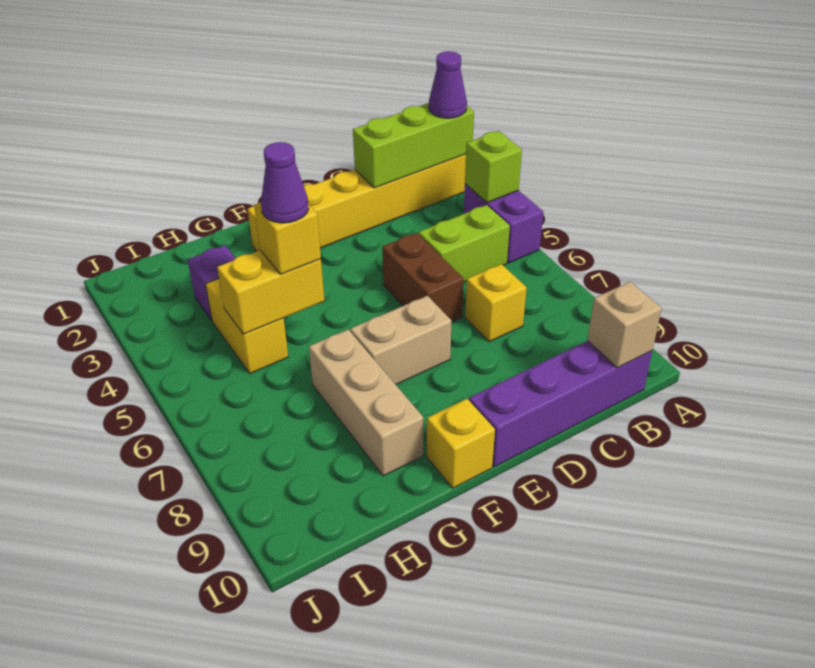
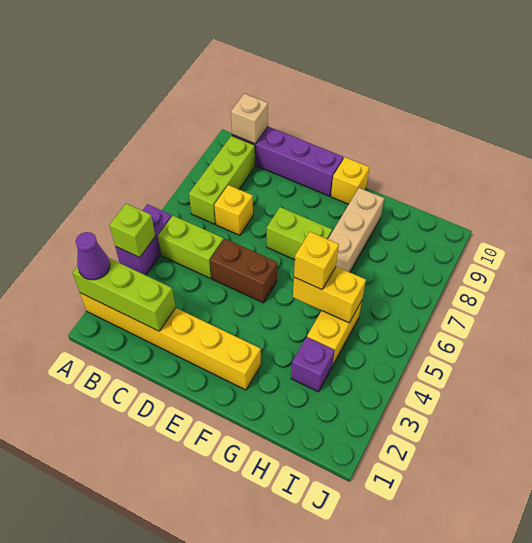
none -> lime brick B7:B9 level 1
brown brick D5:D6 level 1 -> brown brick D5:E5 level 1
tan brick E7:F7 level 1 -> lime brick E7:F7 level 1
purple cone G5 level 4 -> none

